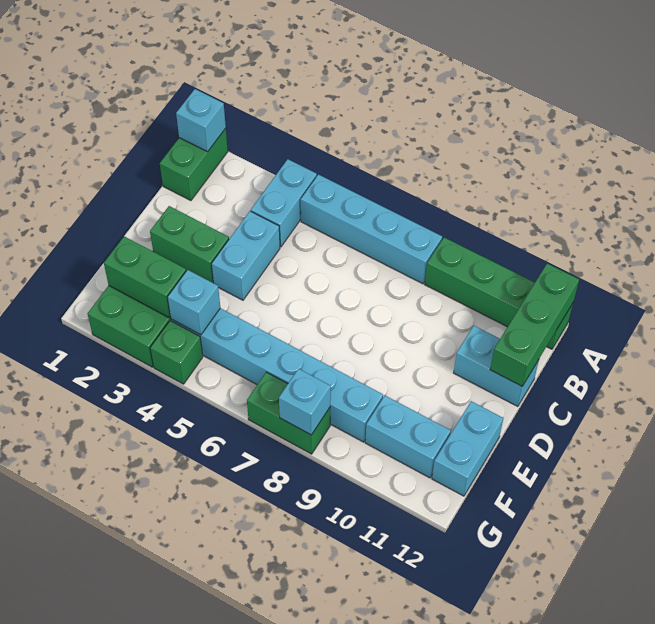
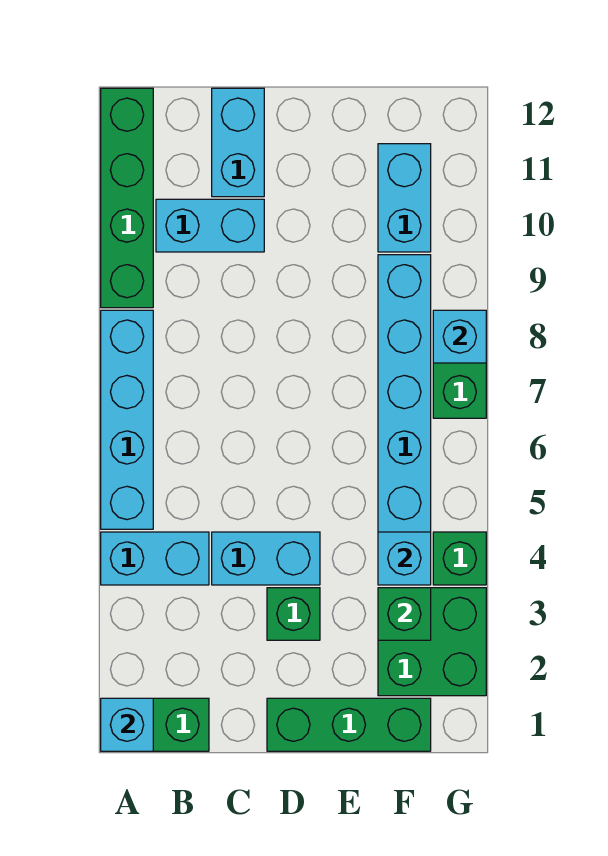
green brick A12:C12 level 2 -> green brick D1:F1 level 1
green brick D2:D3 level 1 -> green brick D3 level 1
cyan brick E12:F12 level 1 -> cyan brick B10:C10 level 1
green brick F2:F3 level 2 -> green brick F3 level 2

